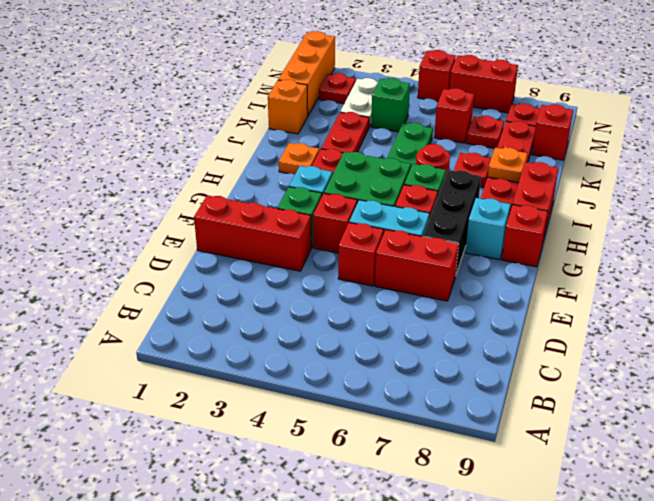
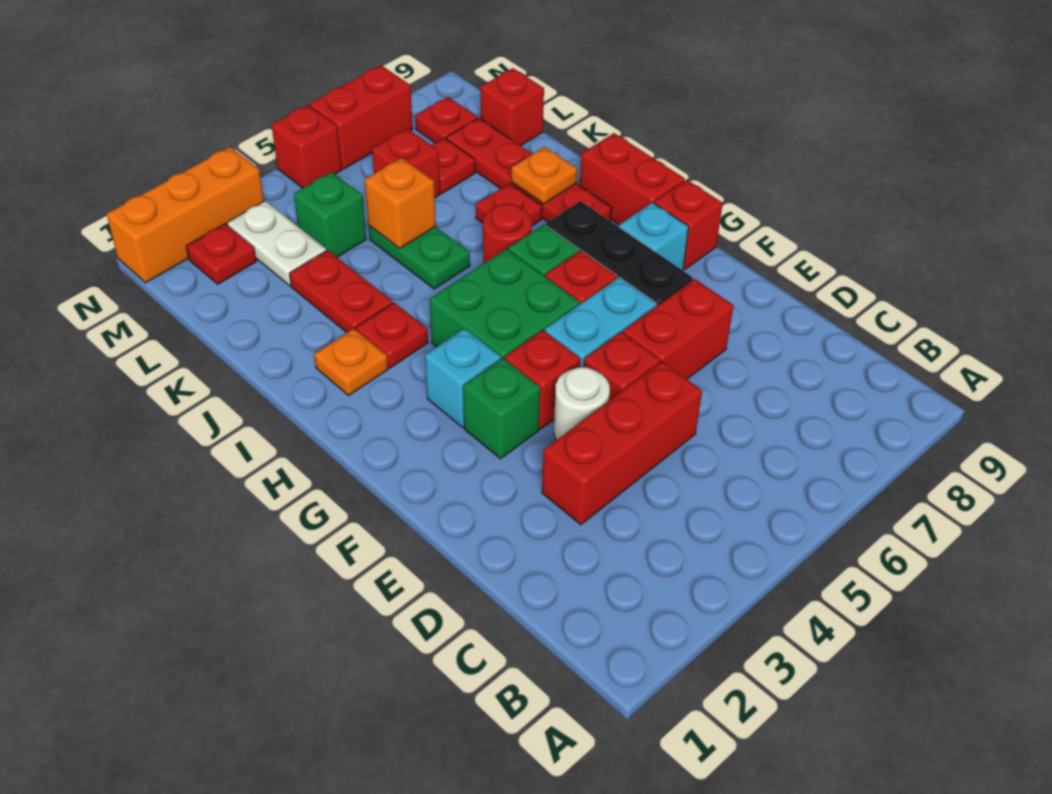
red brick E1:E3 level 1 -> red brick D3:D5 level 1
none -> white round brick E4 level 1
orange brick K1 level 1 -> orange brick K5 level 2
orange brick L1:N1 level 1 -> orange brick N1:N3 level 1

